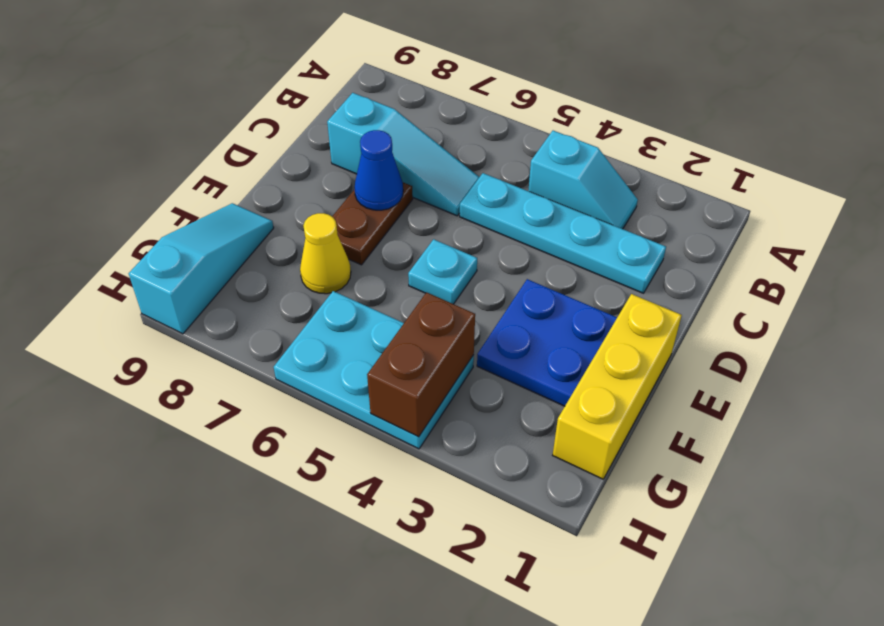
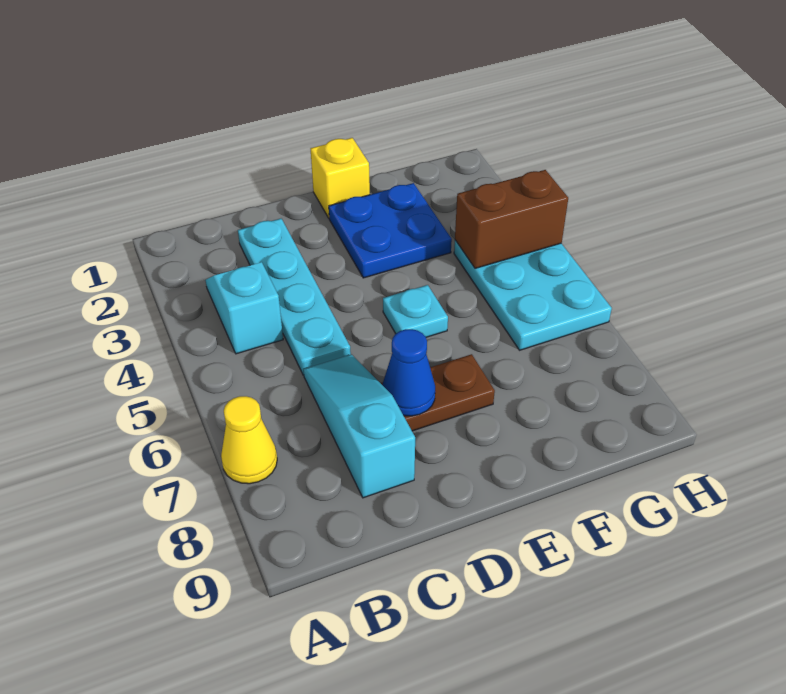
yellow brick E1:G1 level 1 -> yellow brick E1 level 1
yellow cone F7 level 1 -> yellow cone A7 level 1
cyan slope F9:H9 level 1 top H -> none

